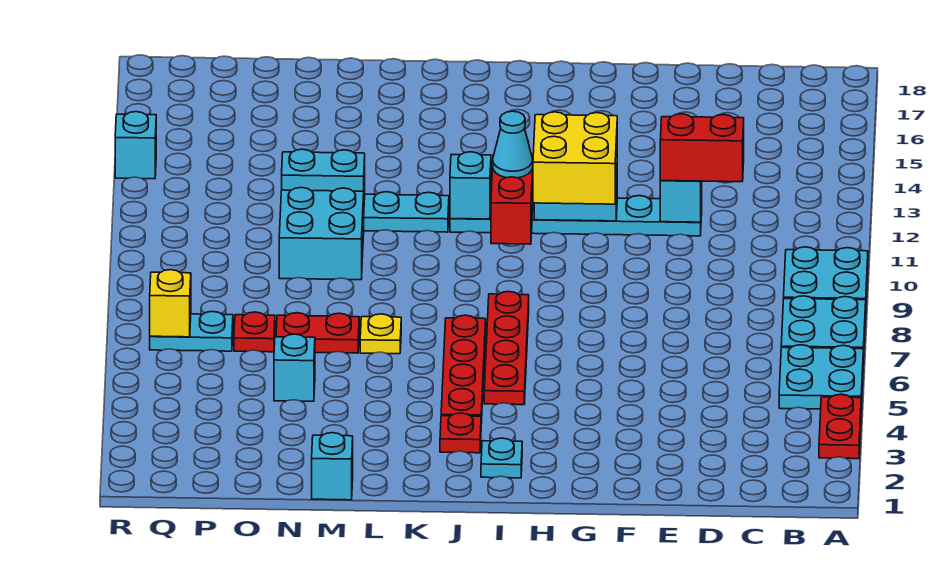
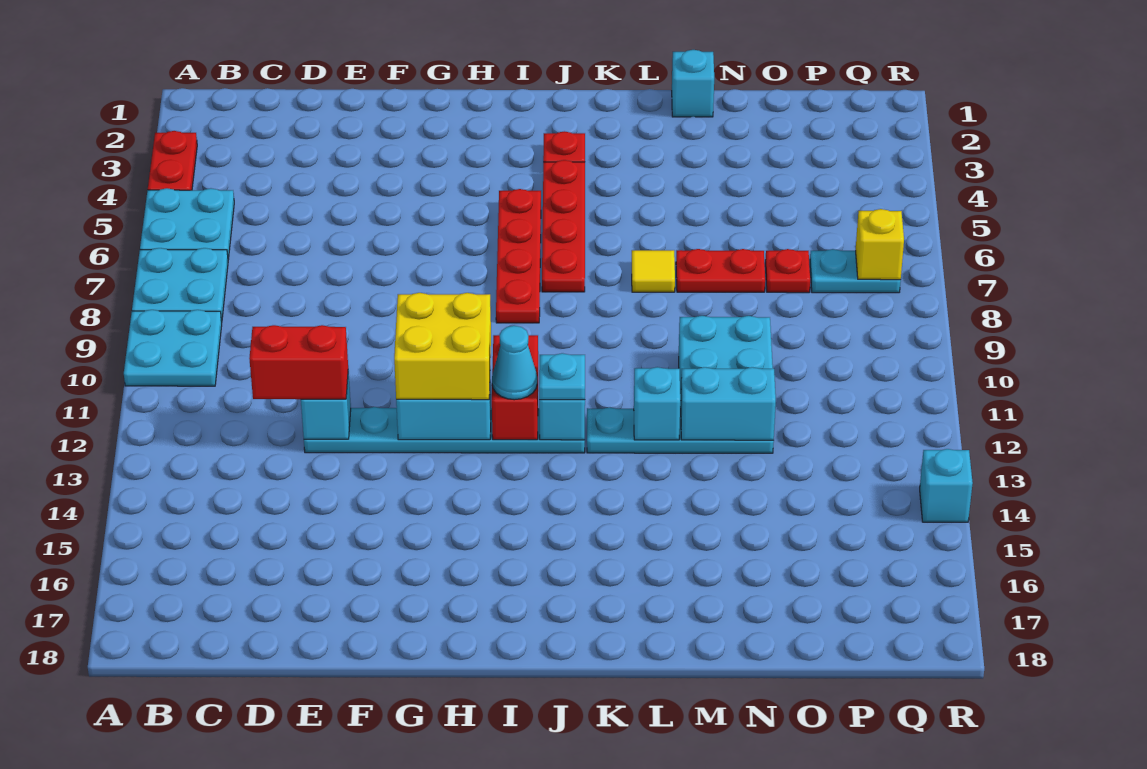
cyan plate I2 level 1 -> cyan plate J12 level 3
yellow plate L7 level 1 -> yellow tile L7 level 1
cyan brick N5 level 1 -> cyan brick L12 level 2

